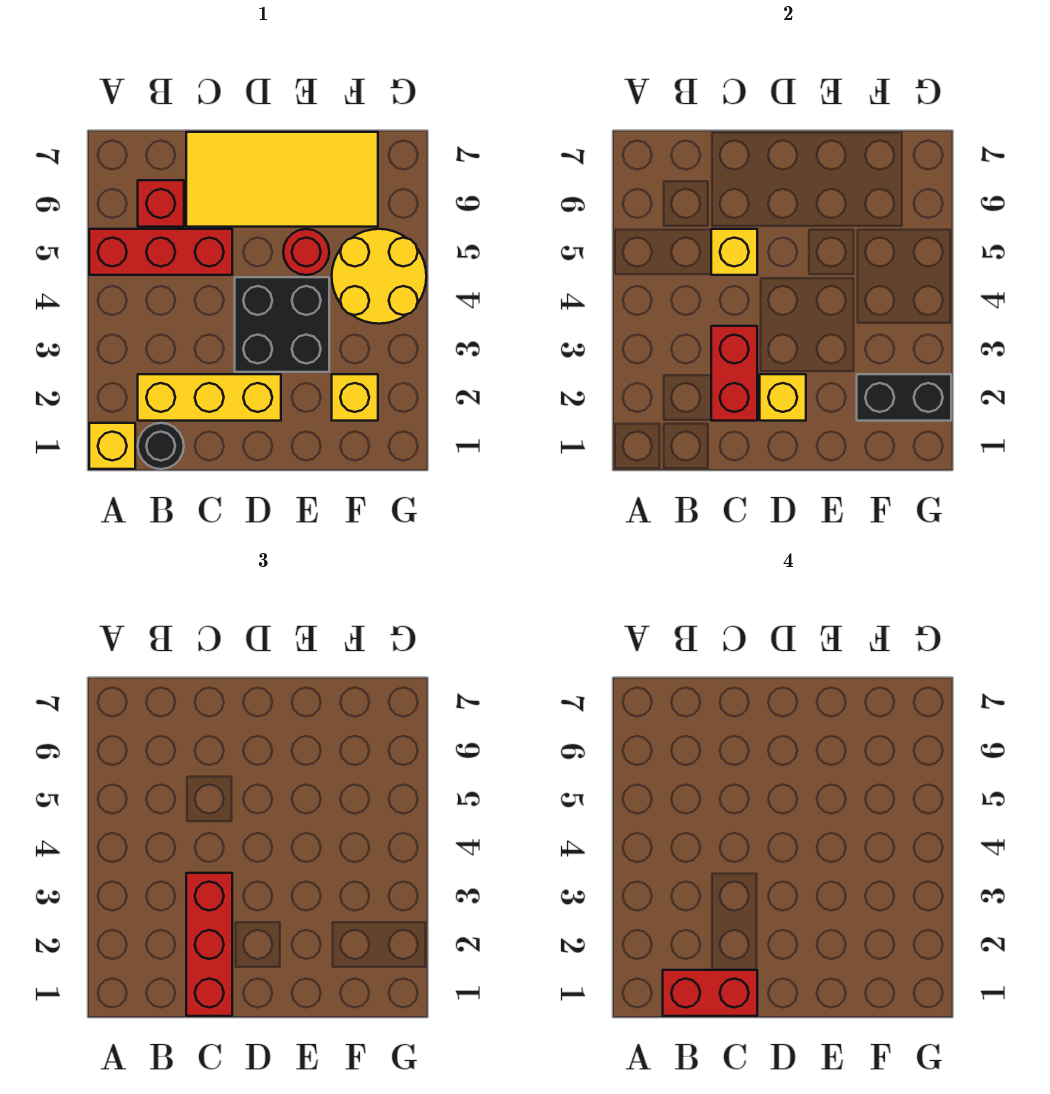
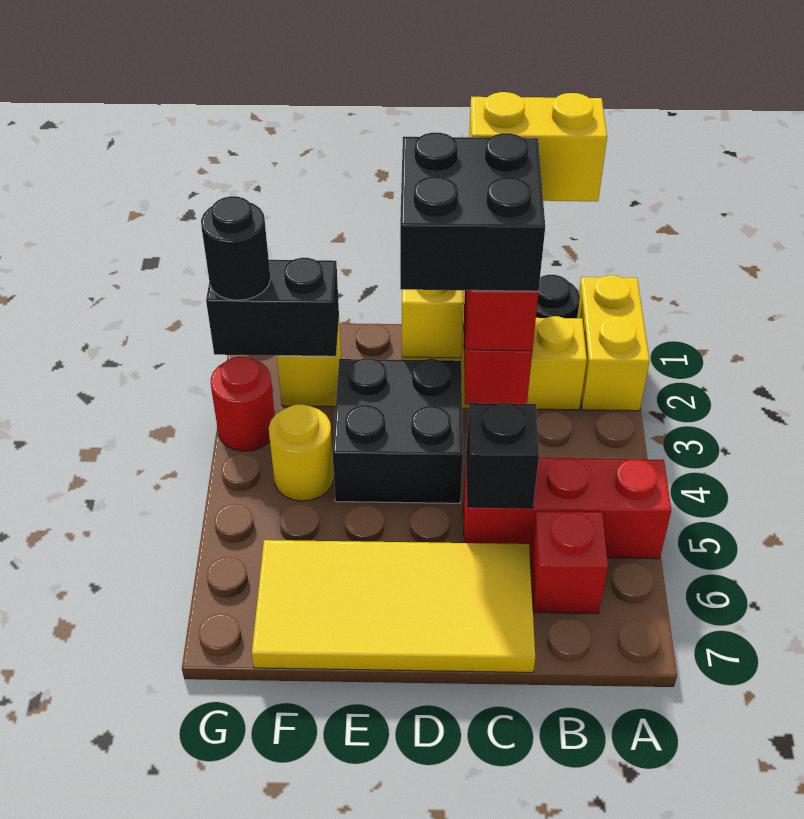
yellow brick A1 level 1 -> yellow brick A1:A2 level 1
red brick B1:C1 level 4 -> yellow brick B1:C1 level 4
none -> black brick C2:D3 level 4
yellow brick C5 level 2 -> black brick C5 level 2
red round brick E5 level 1 -> red round brick G3 level 1
yellow round brick F4:G5 level 1 -> yellow round brick F4 level 1
none -> black round brick G2 level 3

